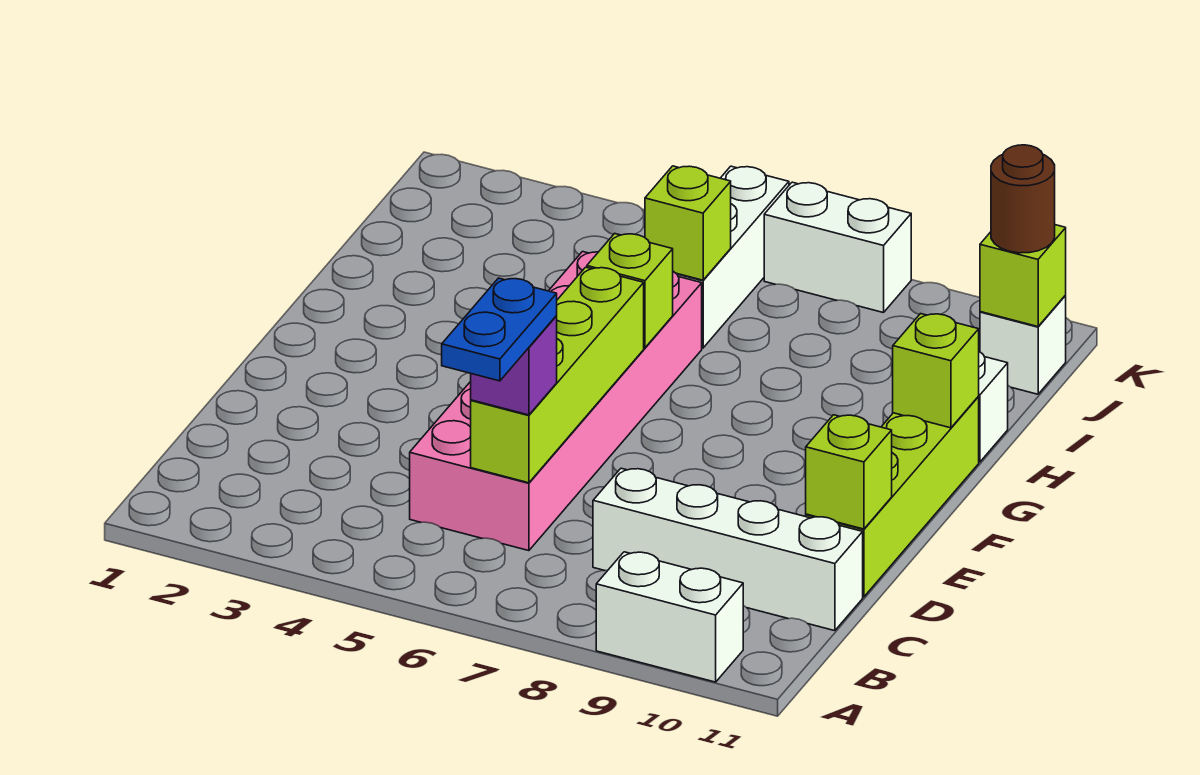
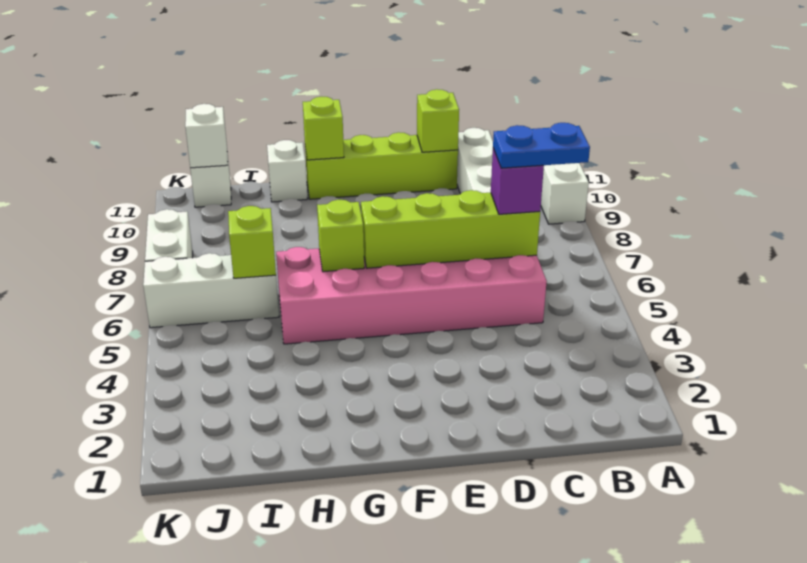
lime brick J11 level 2 -> white brick J11 level 2
brown round brick J11 level 3 -> none

